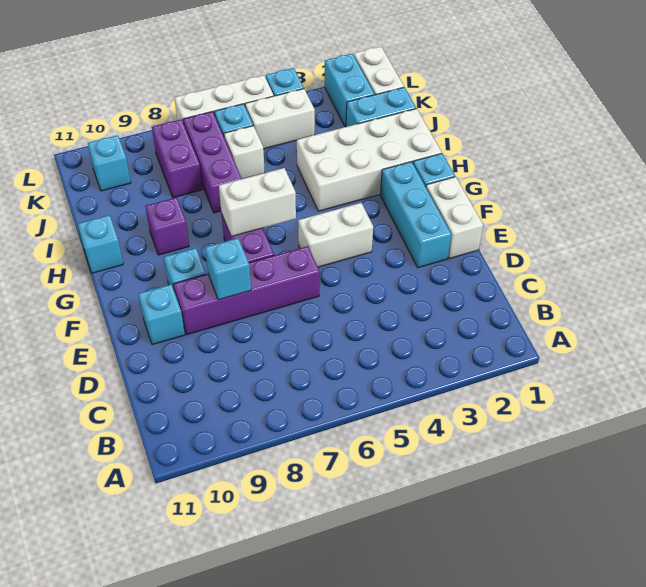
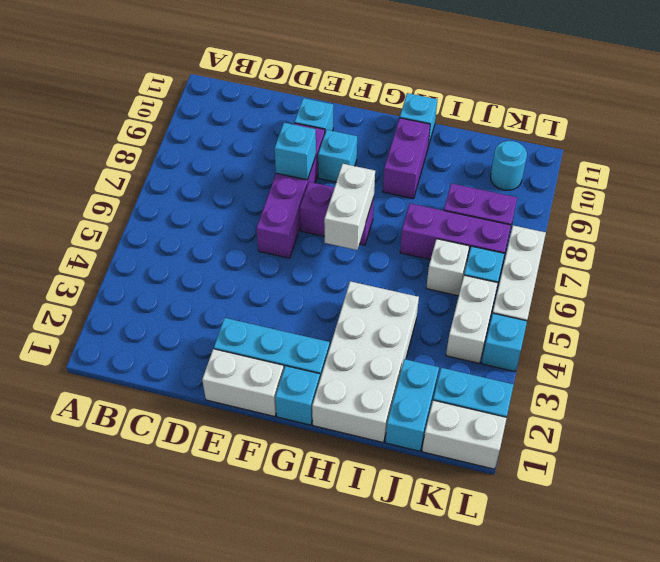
white brick F4:F5 level 1 -> none
purple brick H9 level 1 -> purple brick H9:H10 level 1
cyan brick K10 level 1 -> cyan round brick K10 level 1

